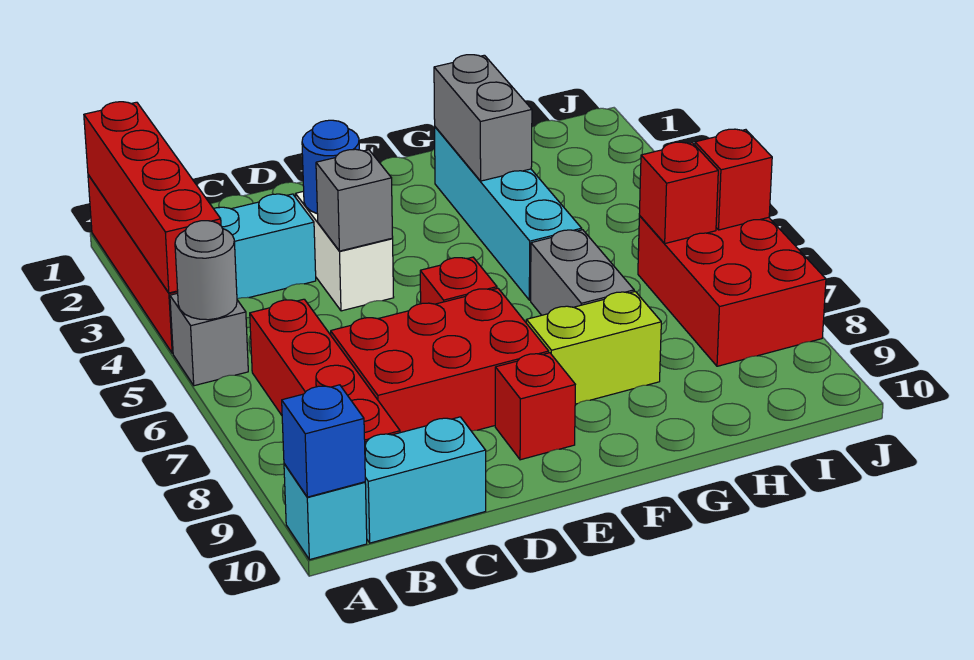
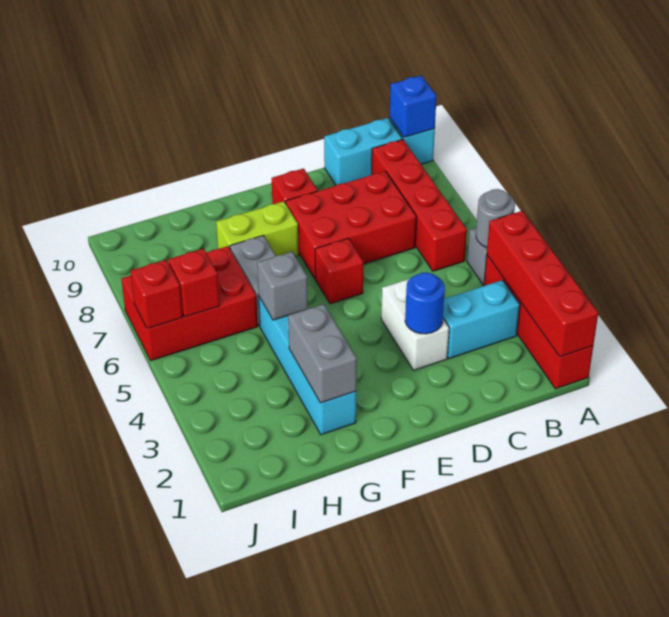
grey brick D4 level 2 -> grey brick G5 level 2
red brick I6:J8 level 1 -> red brick H6:J7 level 1

